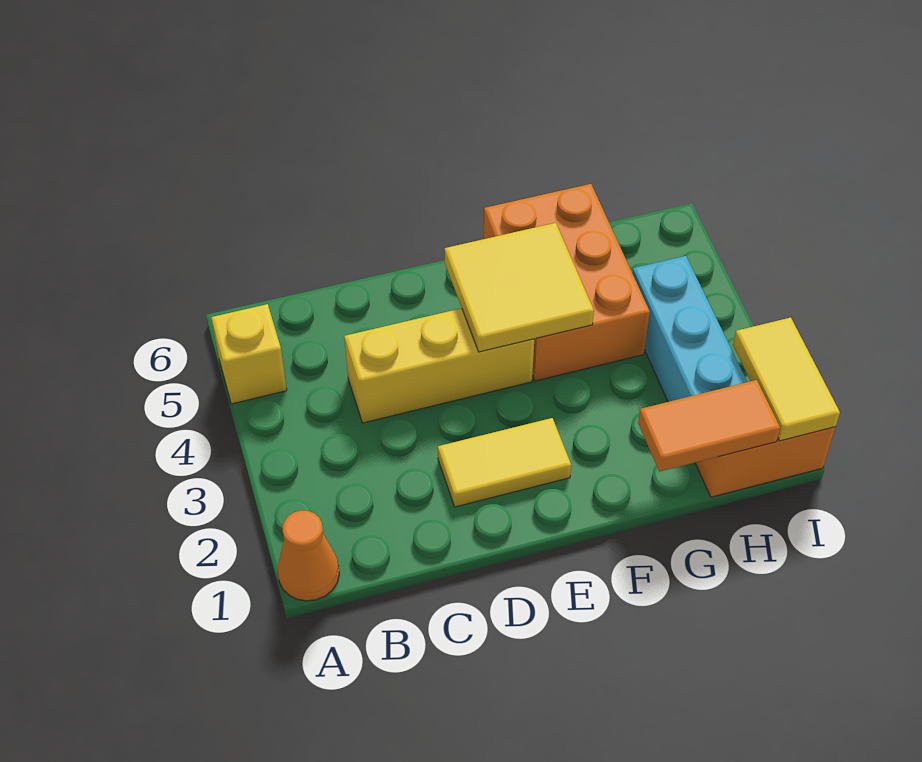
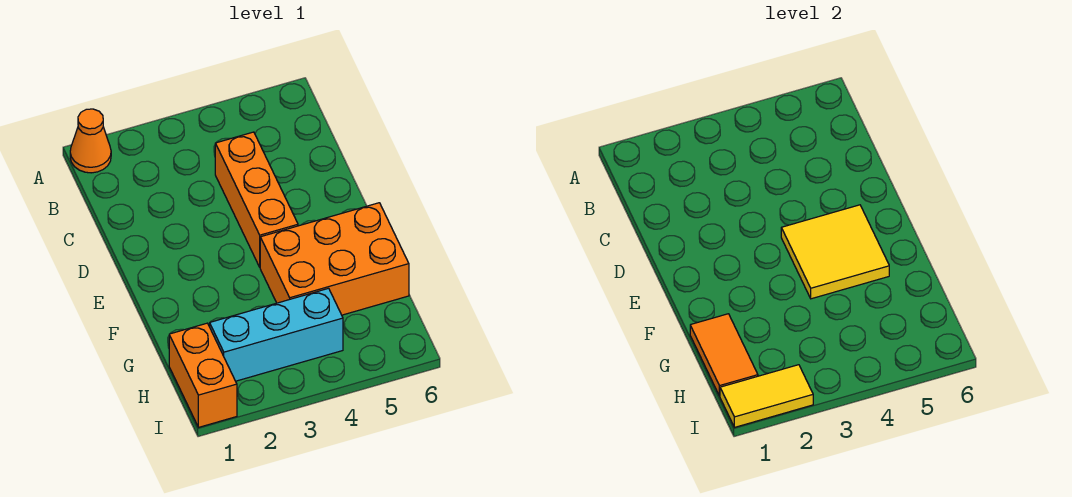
yellow brick A5 level 1 -> none
yellow brick C4:E4 level 1 -> orange brick C4:E4 level 1
yellow tile D2:E2 level 1 -> none

